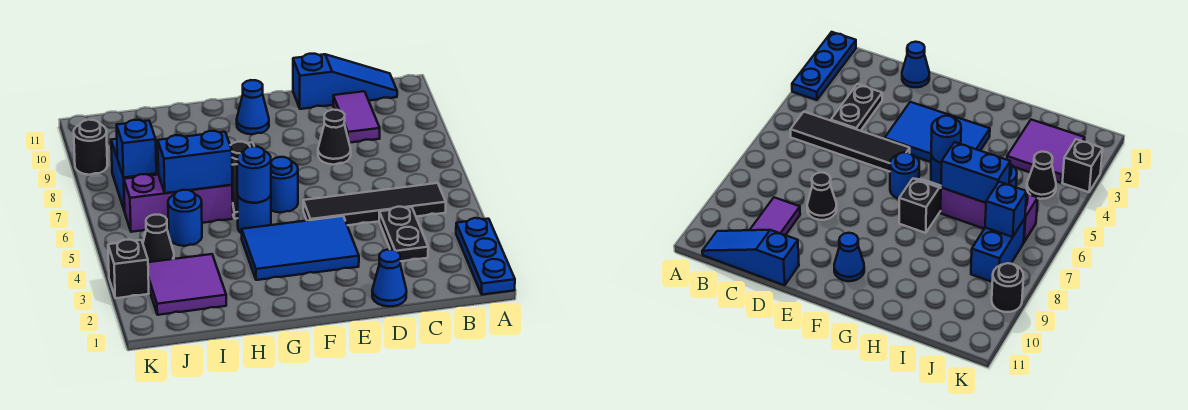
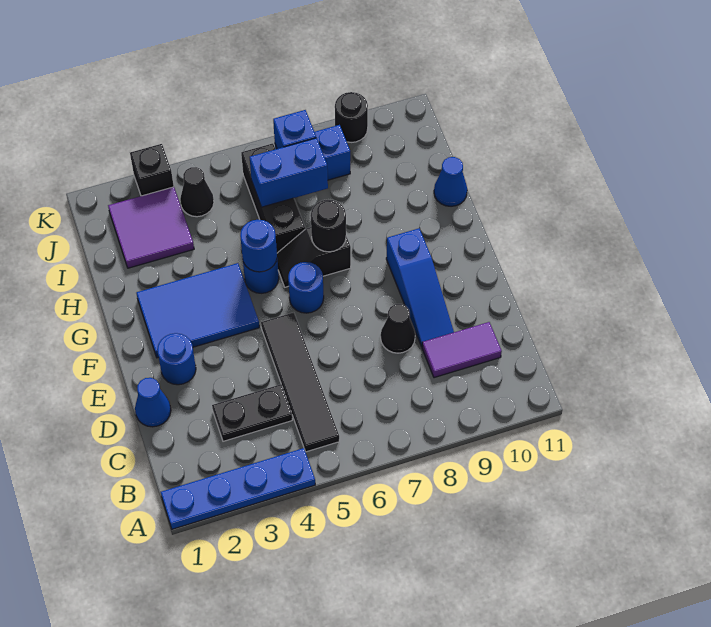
blue plate A1:A3 level 1 -> blue plate A1:A4 level 1
blue slope B11:D11 level 1 top D -> blue slope D9:F9 level 1 top F
blue tile E3:G4 level 1 -> blue tile F2:G4 level 1
blue cone F10 level 1 -> blue cone H11 level 1
none -> black round brick G7 level 2
purple brick H6:J6 level 1 -> black brick H6:J6 level 1
blue brick H6:I6 level 2 -> blue brick I6:I7 level 2
blue round brick I5 level 1 -> blue round brick E2 level 1

